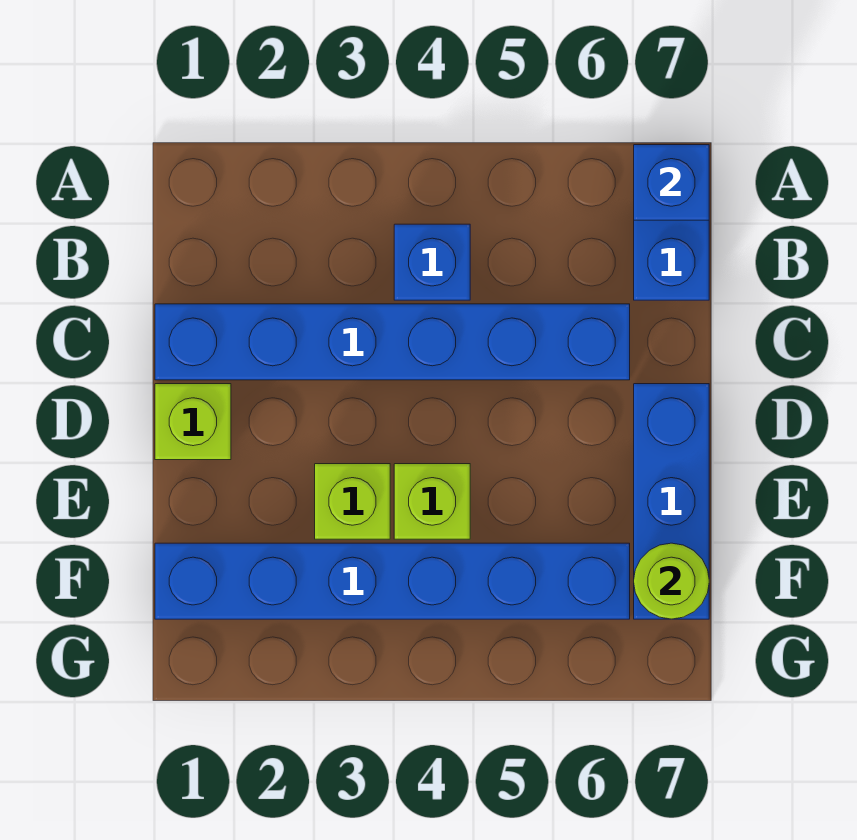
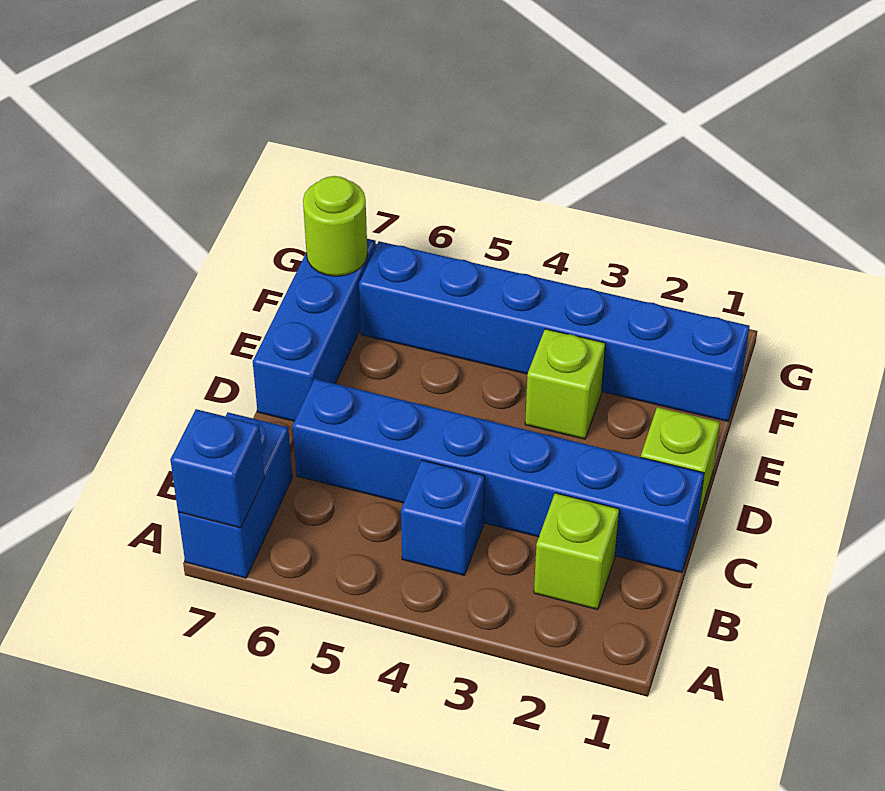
lime brick E4 level 1 -> lime brick B2 level 1

